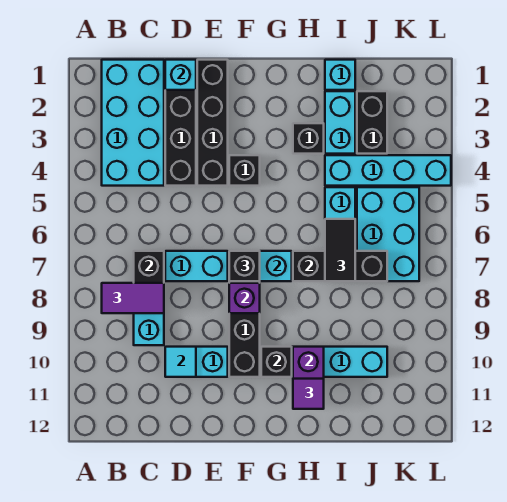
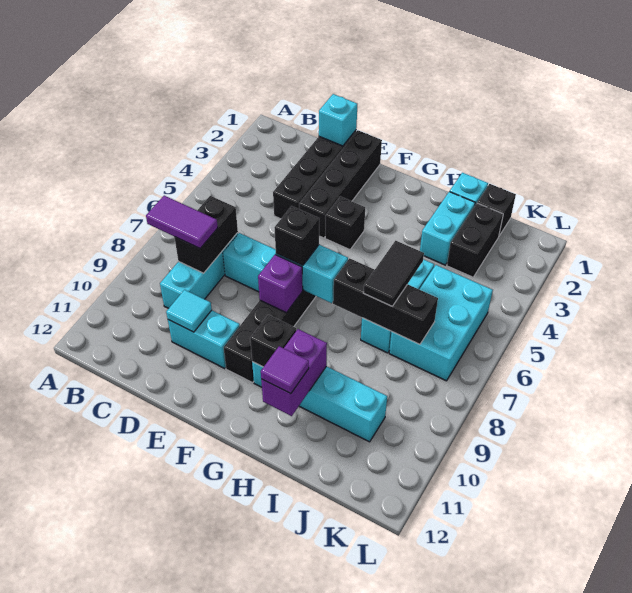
cyan brick B1:C4 level 1 -> none
black brick H3 level 1 -> black brick J1 level 1
cyan brick I4:L4 level 1 -> none

